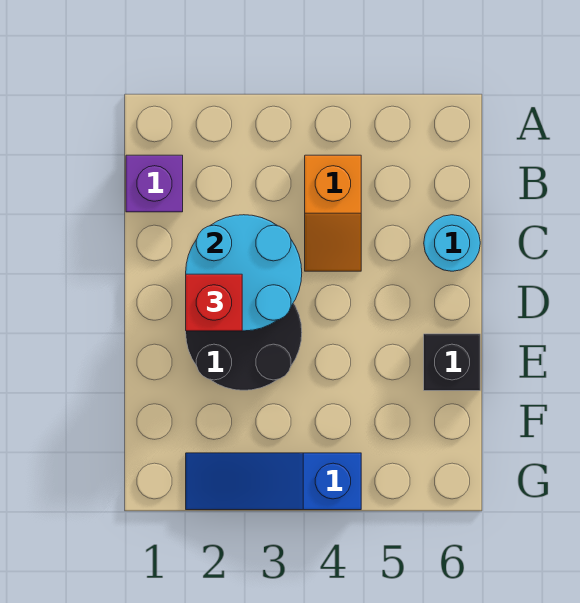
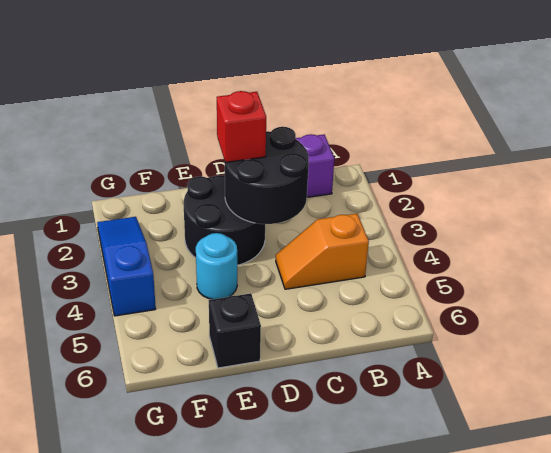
cyan round brick C2:D3 level 2 -> black round brick C2:D3 level 2
cyan round brick C6 level 1 -> cyan round brick E4 level 1

